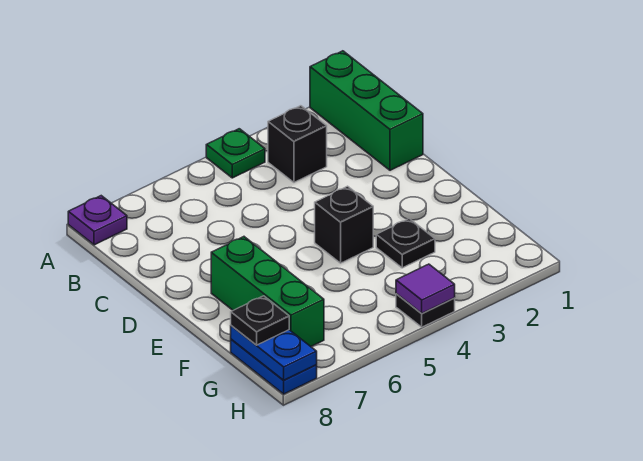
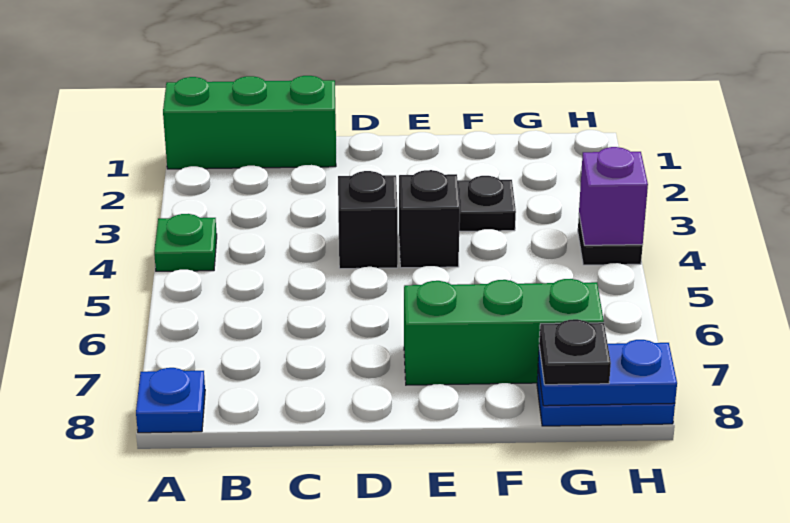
purple plate A8 level 1 -> blue plate A8 level 1
black brick B3 level 1 -> black brick D4 level 1
purple tile H4 level 2 -> purple brick H4 level 2

